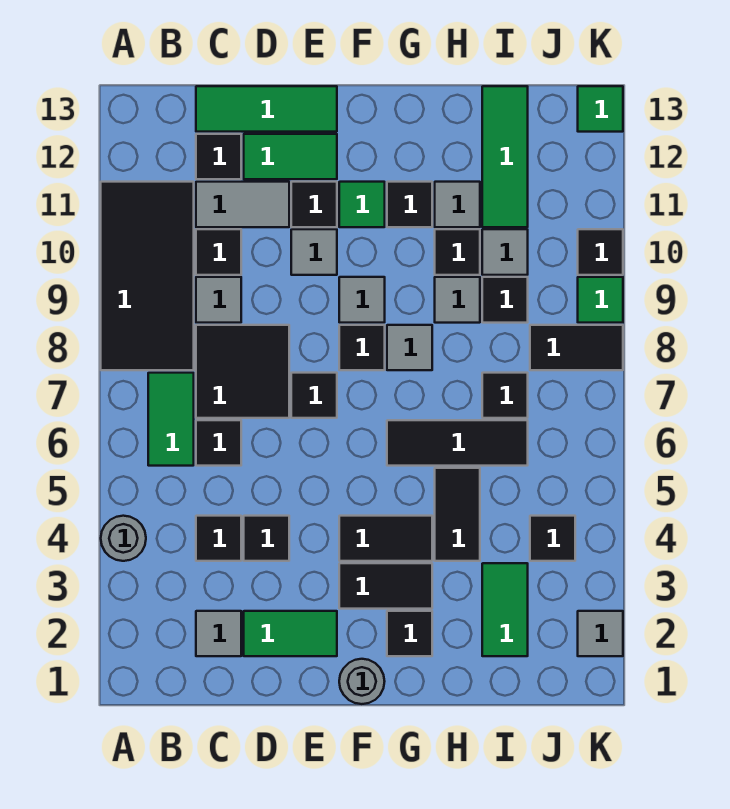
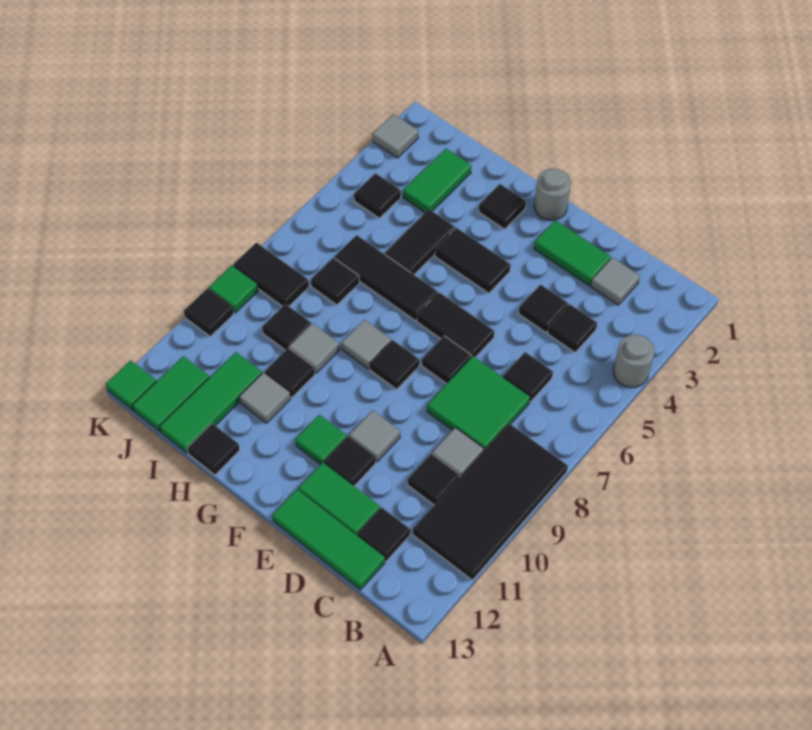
green tile B6:B7 level 1 -> green tile J12:J13 level 1
black tile C7:D8 level 1 -> green tile C7:D8 level 1
grey tile C11:D11 level 1 -> none
black tile F3:G3 level 1 -> black tile E6:F6 level 1
grey tile F9 level 1 -> none
black tile G11 level 1 -> black tile H13 level 1
grey tile I10 level 1 -> none

